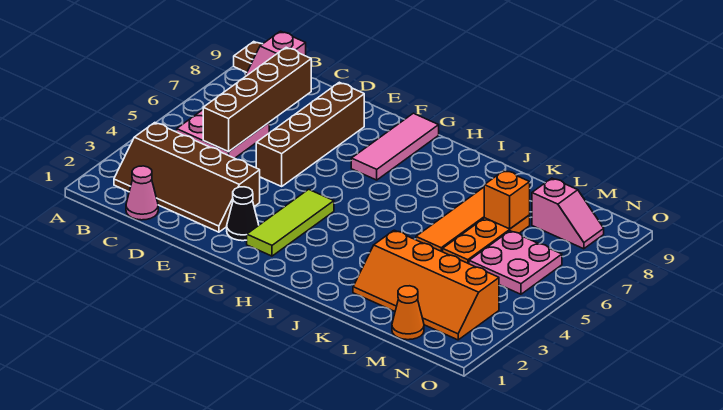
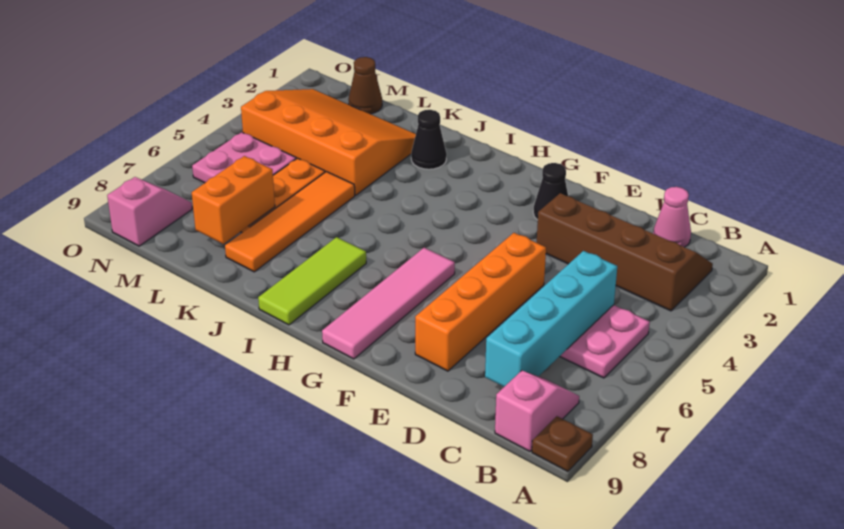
brown brick C5:C8 level 2 -> cyan brick C5:C8 level 2
brown brick E5:E8 level 1 -> orange brick E5:E8 level 1
lime tile G2:G4 level 1 -> lime tile I7:I9 level 1
pink tile G7:G9 level 1 -> pink tile G6:G9 level 1
none -> black cone J2 level 1
orange slope K2:N3 level 1 top 3 -> orange slope K2:N4 level 1 top 4
orange brick L7 level 2 -> orange brick L7:L8 level 2
orange cone M1 level 1 -> brown cone M1 level 1
pink slope M8:N8 level 1 top M -> pink slope N8:N9 level 1 top 9

